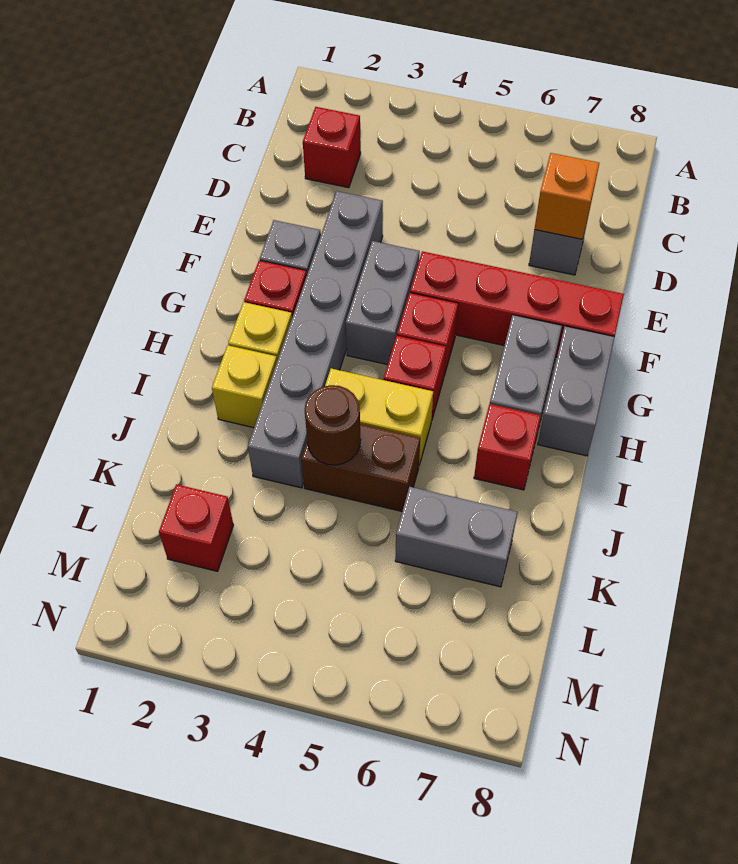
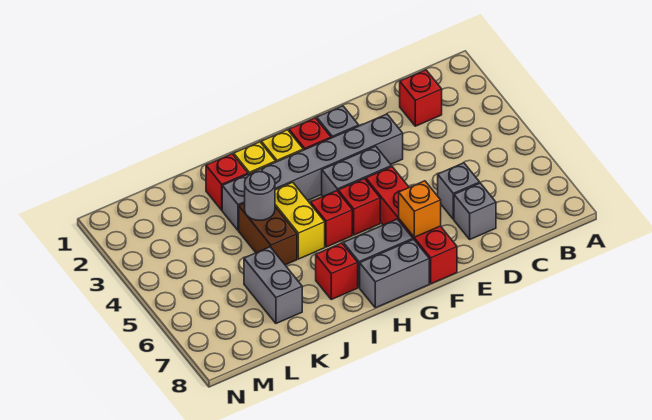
none -> grey brick D6 level 1
orange brick D7 level 2 -> orange brick F7 level 2
brown round brick J4 level 2 -> grey round brick J4 level 2
red brick L2 level 1 -> red brick J2 level 1

